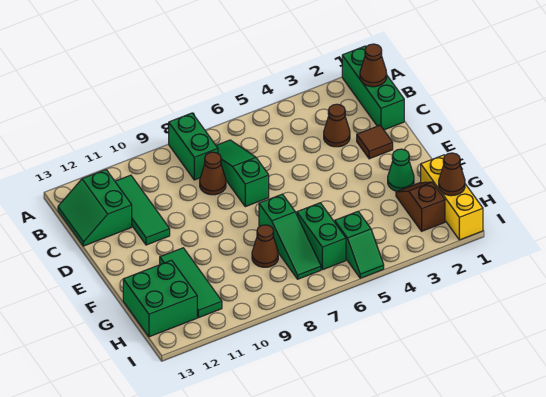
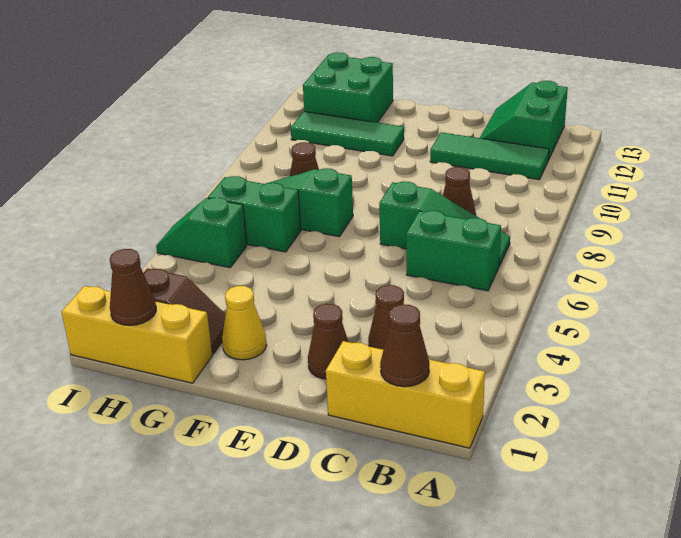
green brick A1:C1 level 1 -> yellow brick A1:C1 level 1
green brick A8:B8 level 1 -> green brick B6:C6 level 1
green slope B12:C13 level 1 top 12 -> green slope B12:C13 level 1 top B
brown tile D2 level 1 -> brown cone D2 level 1
green cone F2 level 1 -> yellow cone F2 level 1

